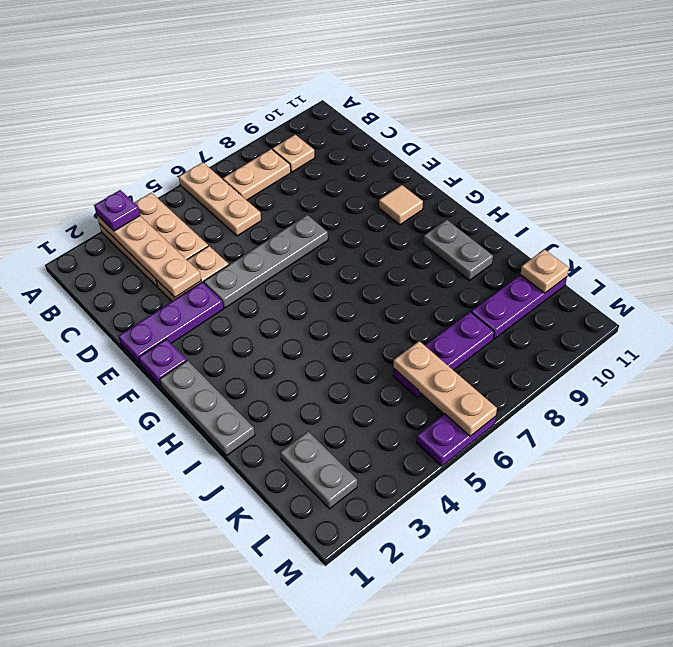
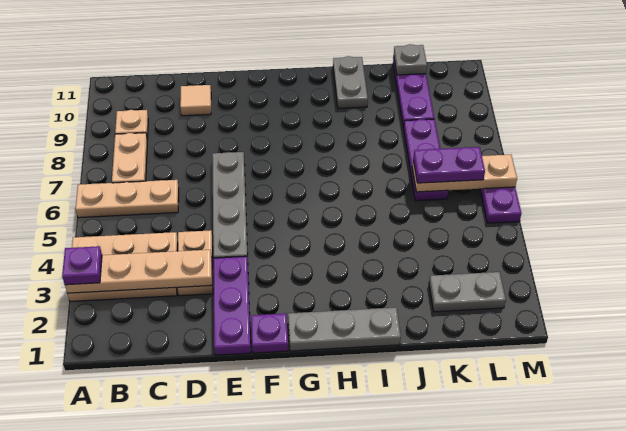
tan tile F10 level 1 -> tan tile D10 level 1
grey plate H10:I10 level 1 -> grey plate I10:I11 level 1
none -> purple plate K6:L6 level 3
tan plate K11 level 2 -> grey plate K11 level 2

